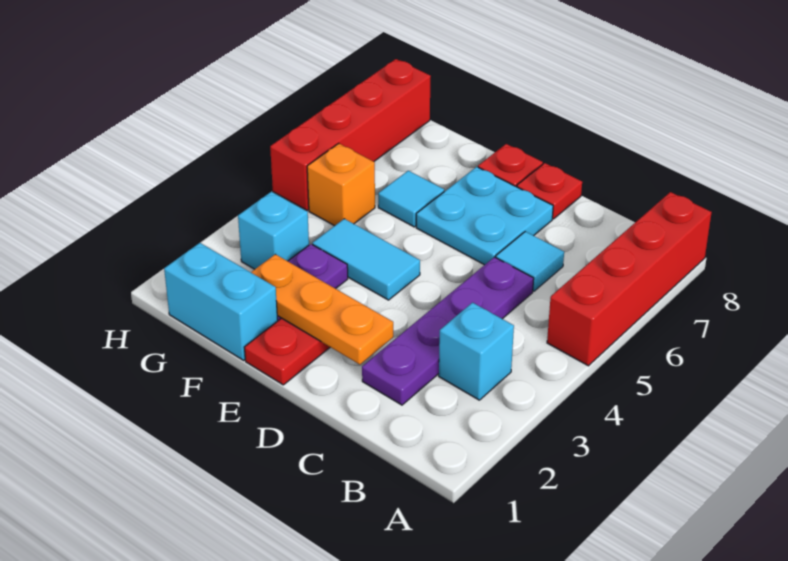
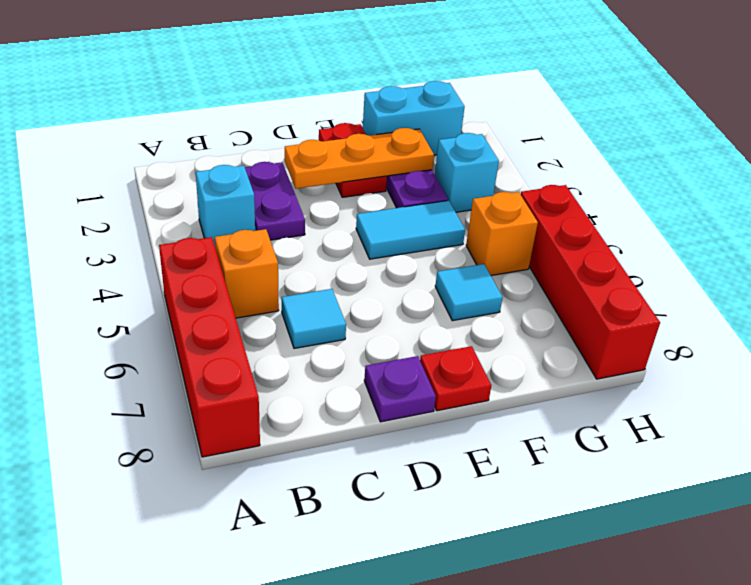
none -> orange brick B5 level 1
purple plate C2:C5 level 1 -> purple plate C2:C3 level 1
cyan plate D6:E7 level 1 -> none
red plate D8 level 1 -> purple plate D8 level 1

